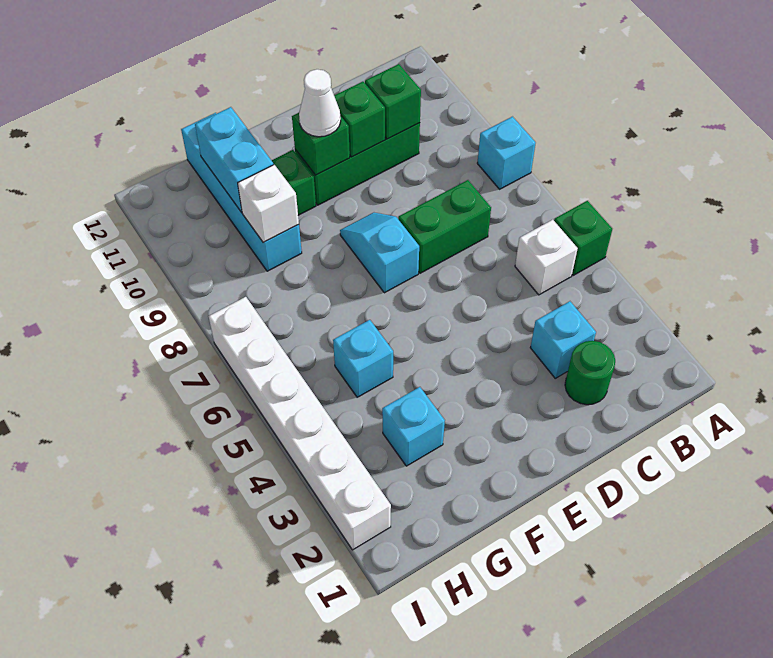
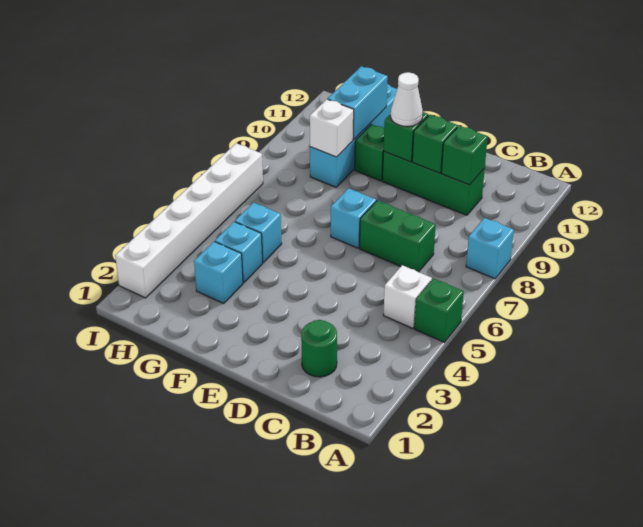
cyan brick C3 level 1 -> cyan brick G4 level 1

